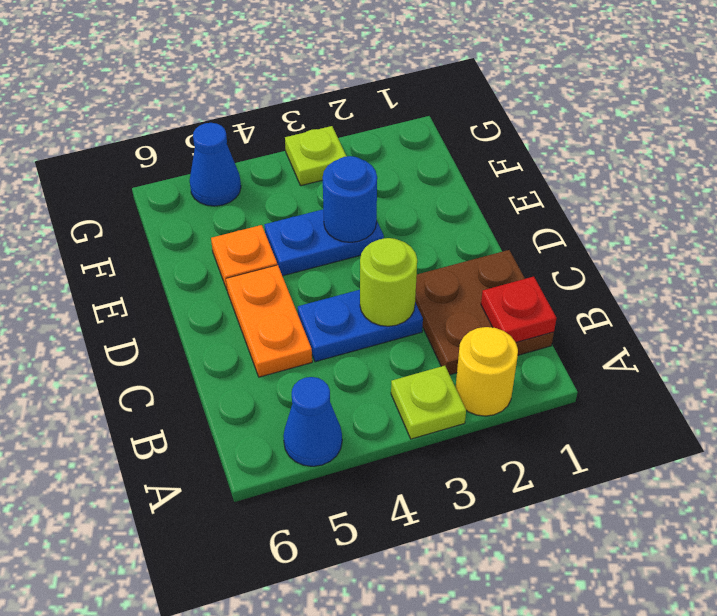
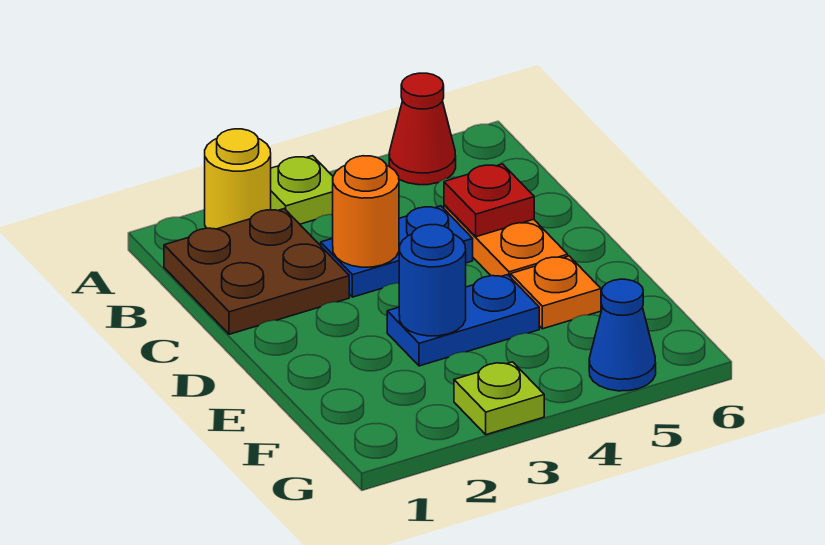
blue cone A5 level 1 -> red cone A5 level 1
red plate B1 level 2 -> red plate C5 level 2
lime round brick C3 level 2 -> orange round brick C3 level 2

